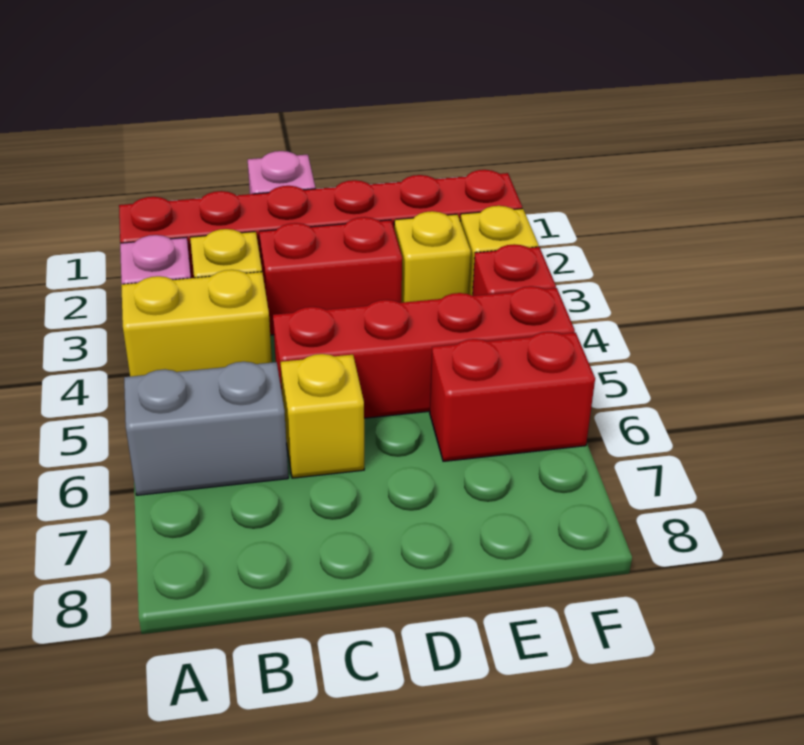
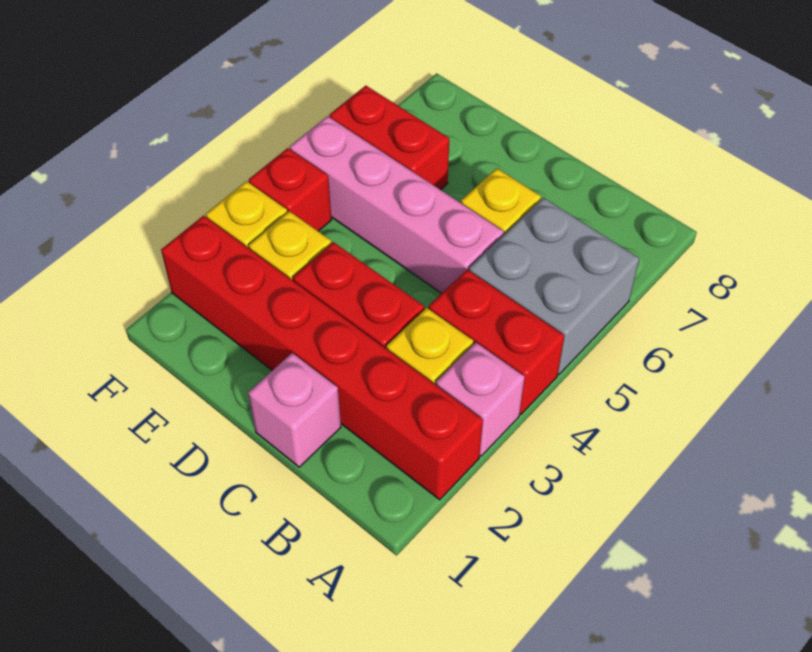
yellow brick A4:B4 level 1 -> red brick A4:B4 level 1
grey brick A6:B6 level 1 -> grey brick A5:B6 level 1
red brick C5:F5 level 1 -> pink brick C5:F5 level 1

